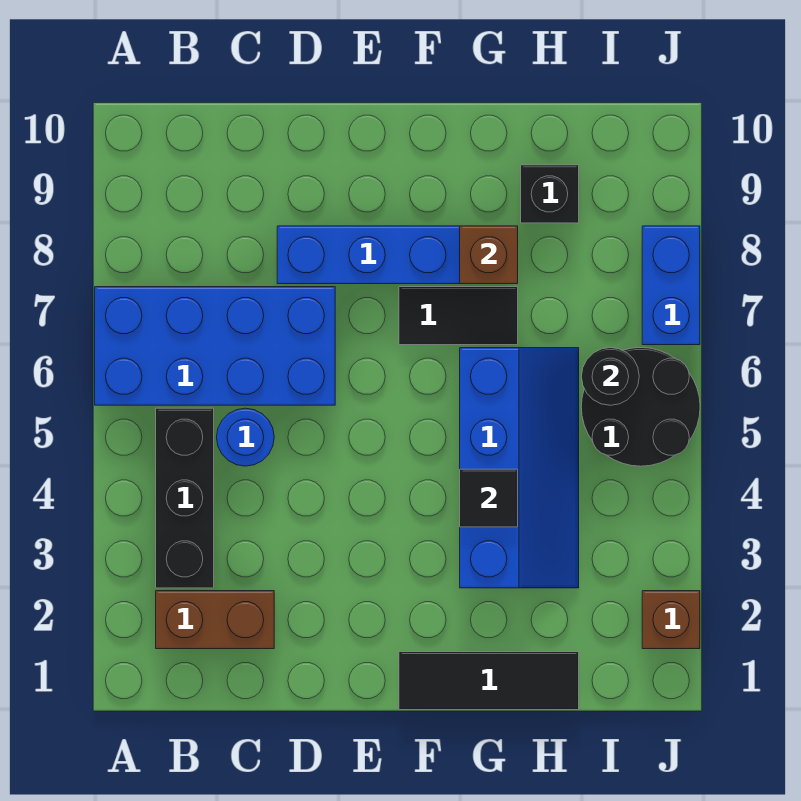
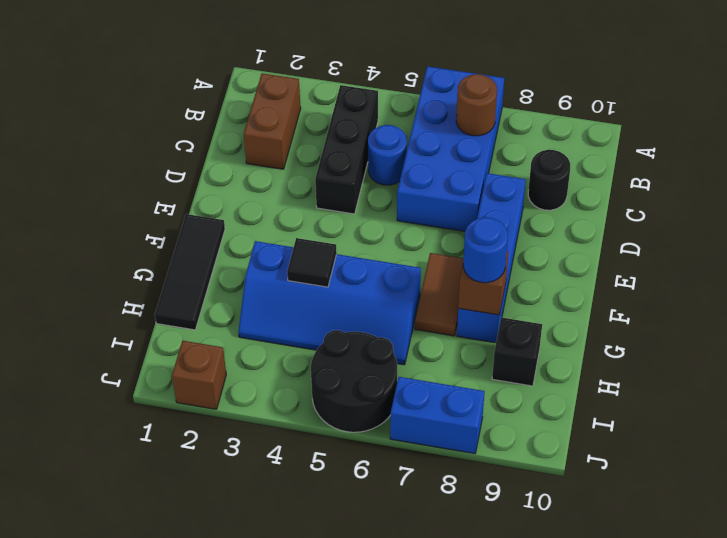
black brick B3:B5 level 1 -> black brick B4:D4 level 1
none -> brown round brick B7 level 2
black tile F7:G7 level 1 -> brown tile F7:G7 level 1
none -> blue round brick G8 level 3
black round brick I6 level 2 -> black round brick C9 level 1

